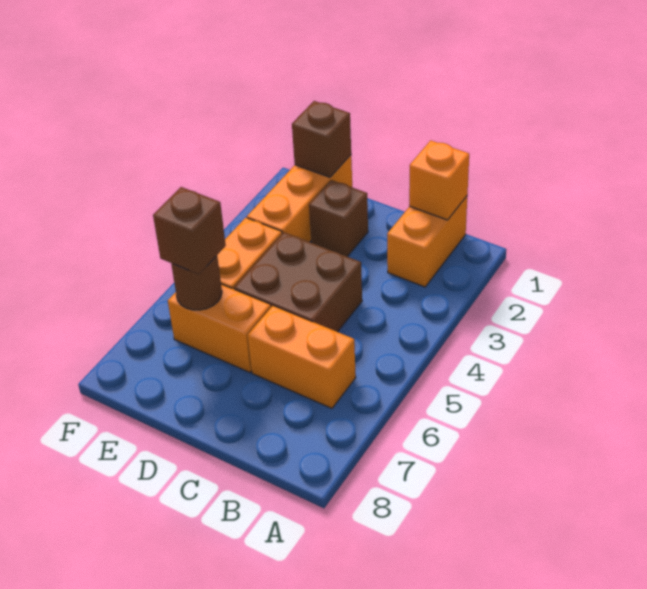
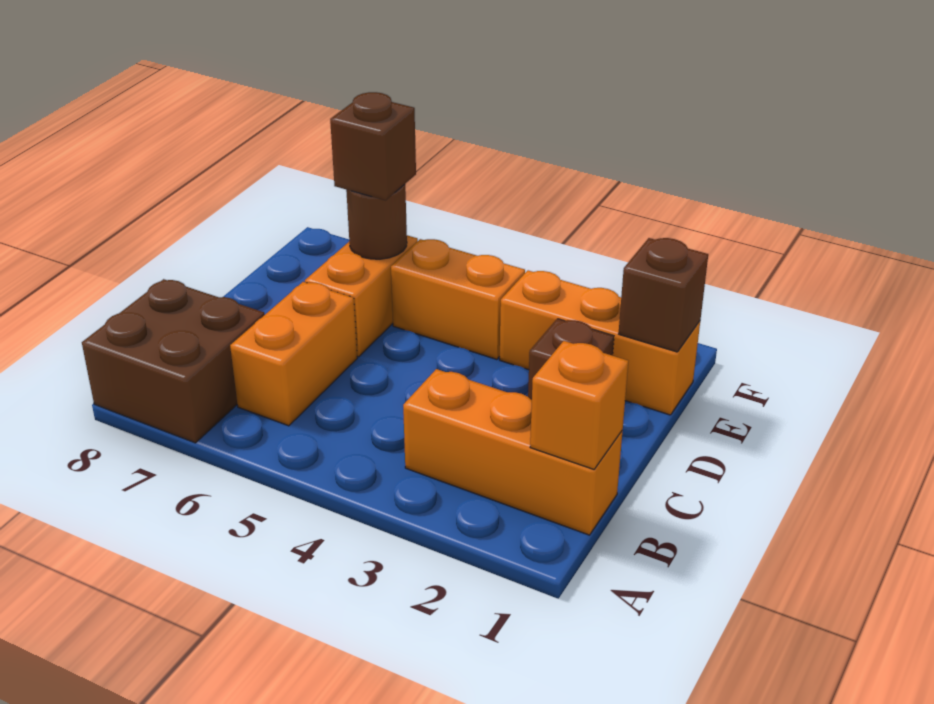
orange brick B1:B2 level 1 -> orange brick B1:B3 level 1
brown brick C4:D5 level 1 -> brown brick A7:B8 level 1

